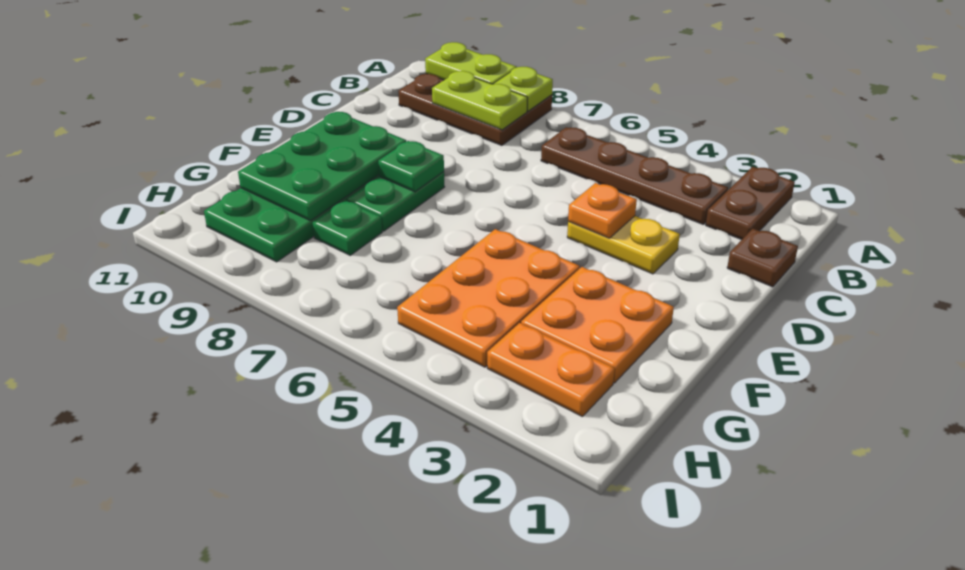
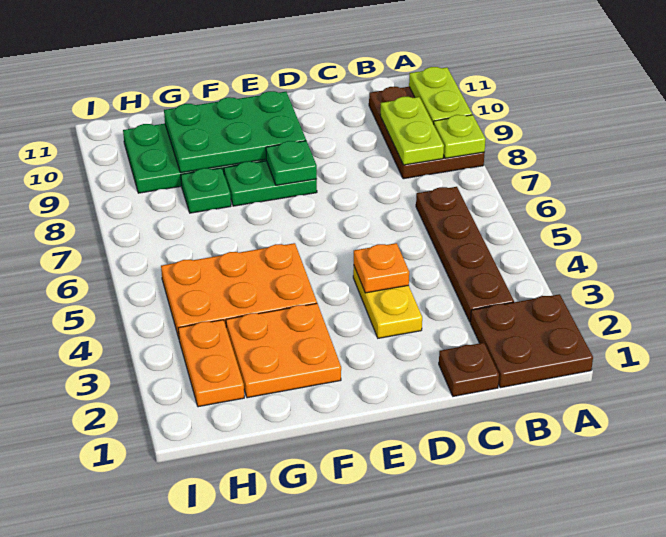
brown plate A2:B2 level 1 -> brown plate A1:B2 level 1

